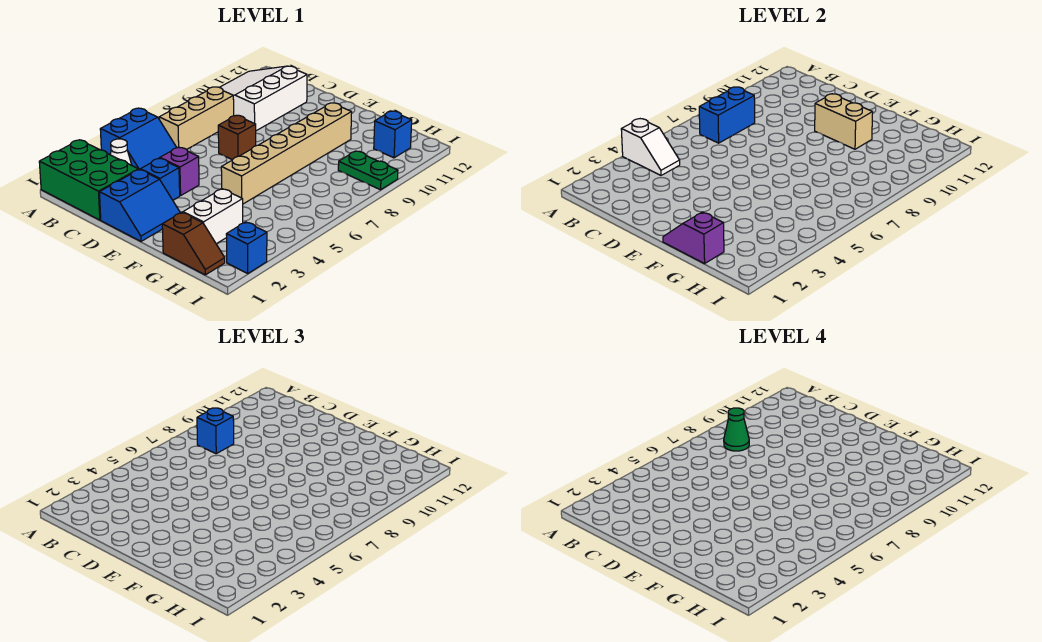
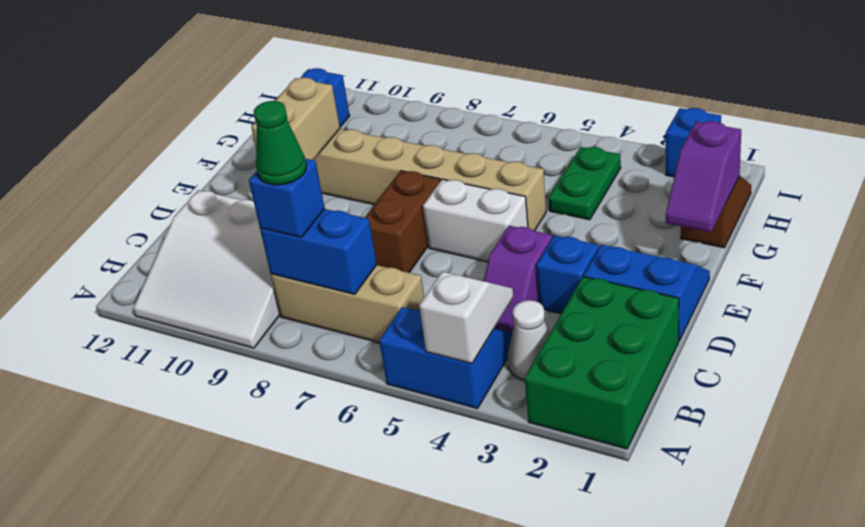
brown brick D7 level 1 -> brown brick D7:E7 level 1
white brick G2:G3 level 1 -> white brick E5:E6 level 1
green plate H9:I9 level 1 -> green plate G4:H4 level 1

